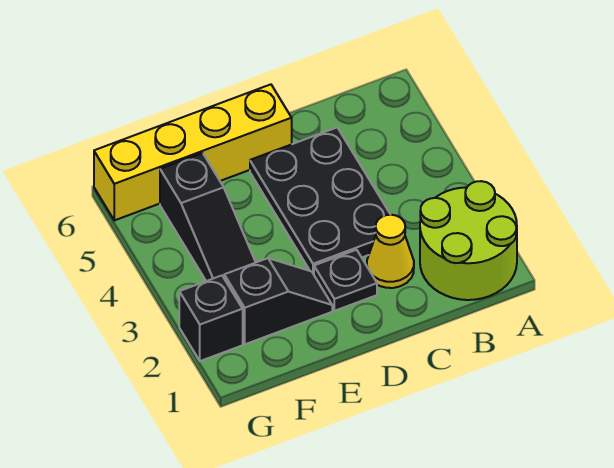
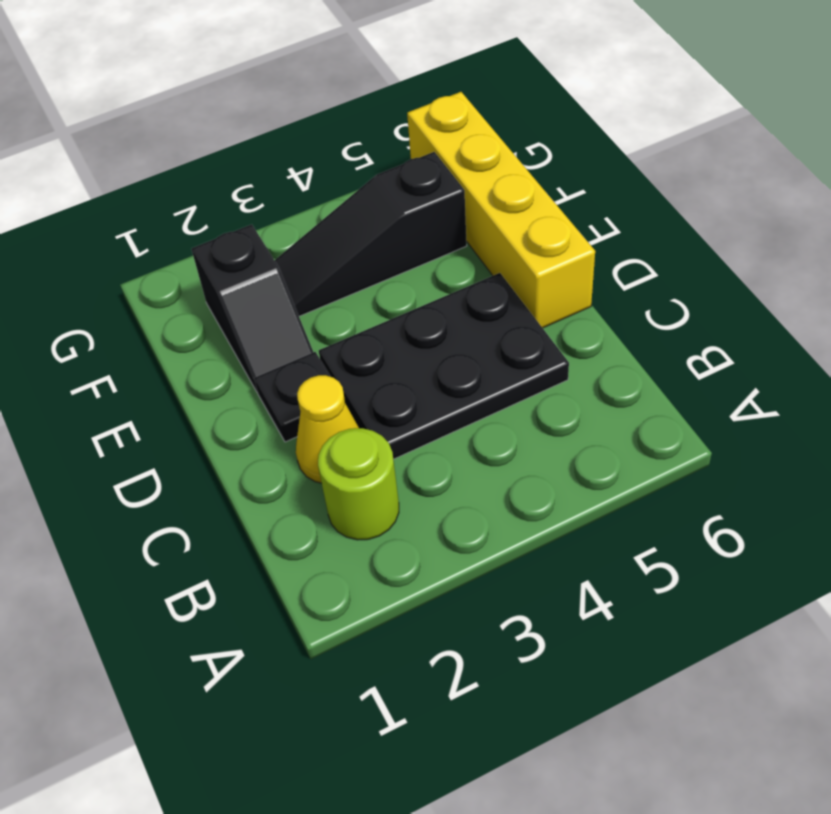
lime round brick A1:B2 level 1 -> lime round brick B2 level 1
black brick G2 level 1 -> none

